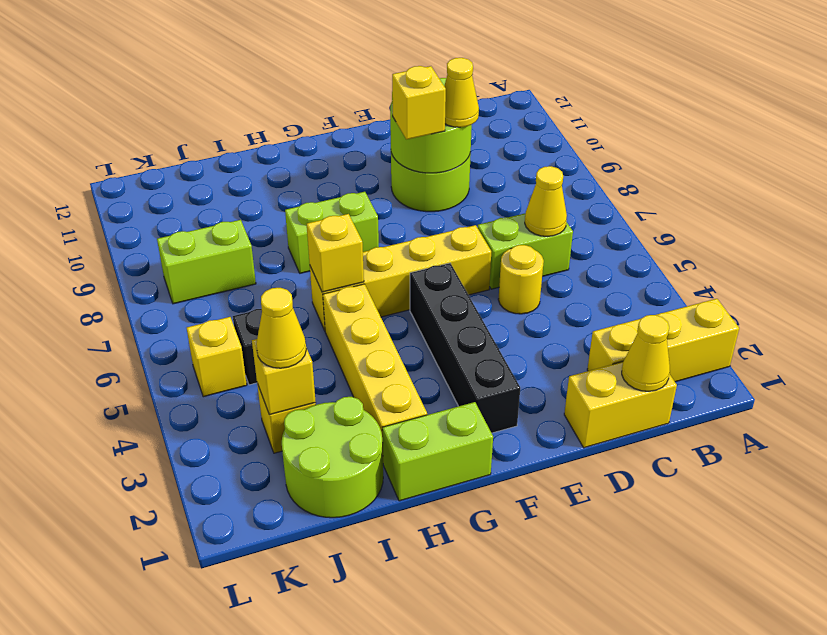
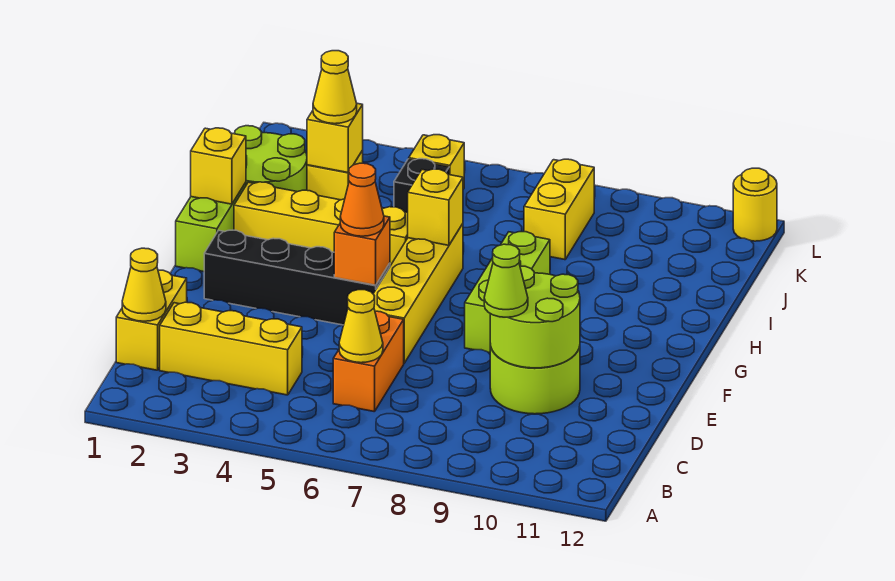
yellow brick A2:C2 level 1 -> yellow brick C2:C4 level 1
lime brick C6:D6 level 1 -> orange brick C6:D6 level 1
yellow round brick D5 level 1 -> yellow round brick L12 level 1
yellow cone D9 level 3 -> lime cone D9 level 3
yellow brick E9 level 3 -> yellow brick H1 level 2
none -> orange brick F5 level 2
none -> orange cone F5 level 3
lime brick G8:H8 level 1 -> lime brick F8:H8 level 1
lime brick J8:K8 level 1 -> yellow brick J8:K8 level 1

